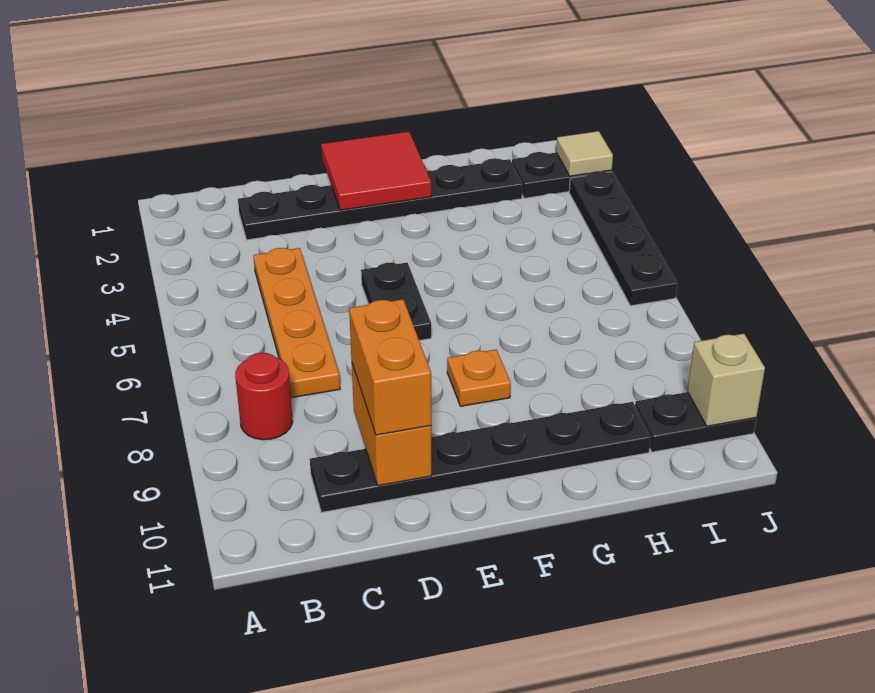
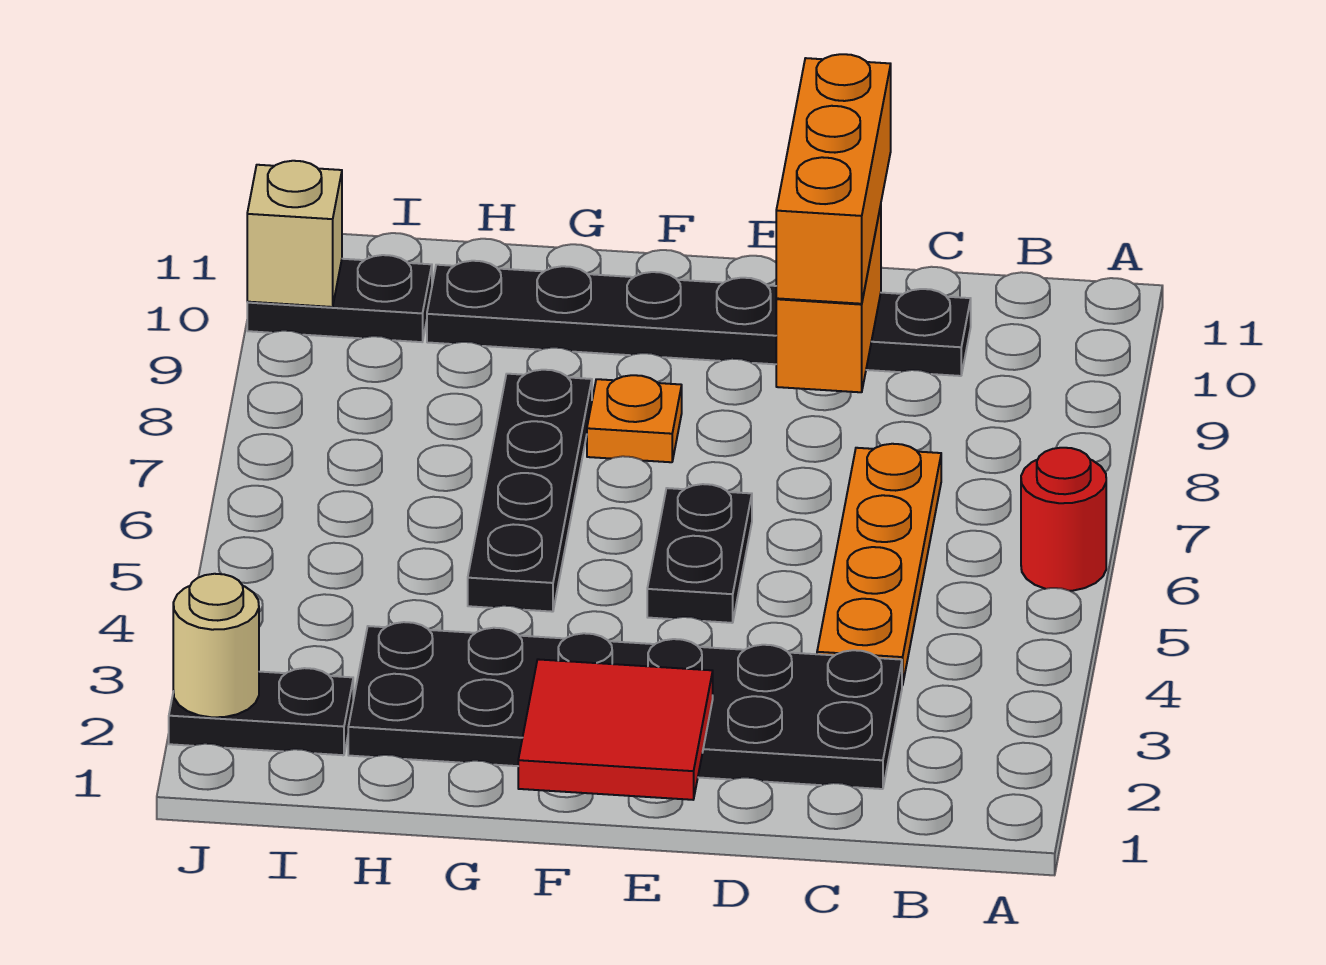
red round brick B8 level 1 -> red round brick A6 level 1
black plate C2:H2 level 1 -> black plate C2:H3 level 1
orange brick D9:D10 level 3 -> orange brick D9:D11 level 3
tan tile J2 level 2 -> tan round brick J2 level 2
black plate J3:J6 level 1 -> black plate G5:G8 level 1

